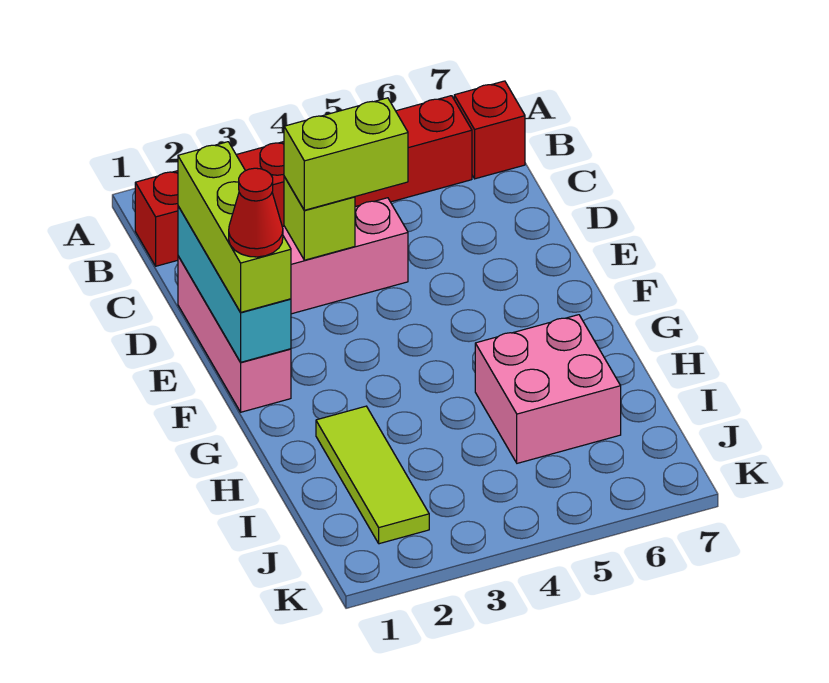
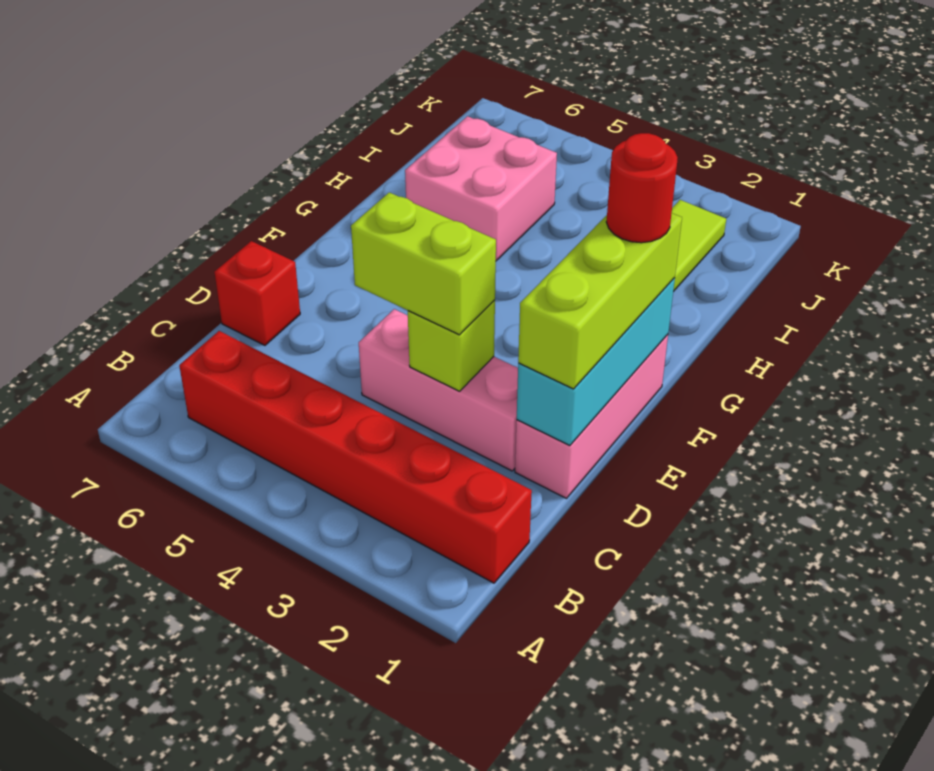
red brick B7 level 1 -> red brick D7 level 1
red cone F1 level 4 -> red round brick F1 level 4

